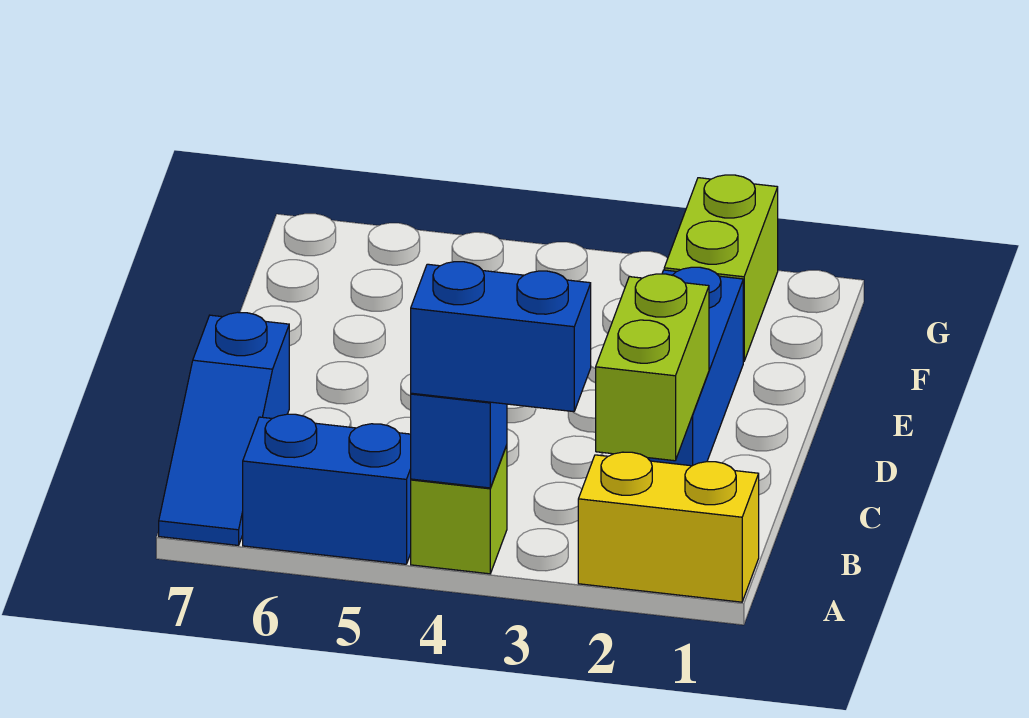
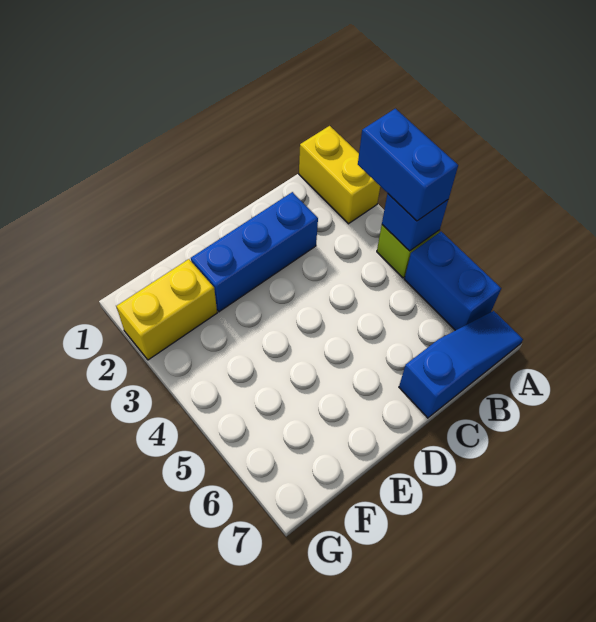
lime brick B2:C2 level 2 -> none
lime brick F2:G2 level 1 -> yellow brick F2:G2 level 1

